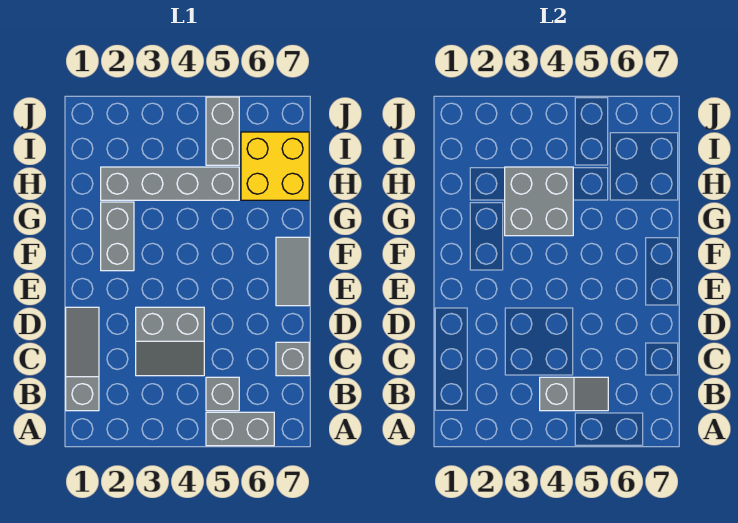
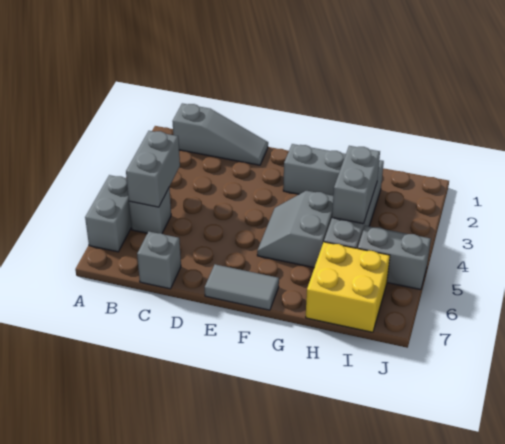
grey slope B4:B5 level 2 top 4 -> grey brick B4:B5 level 2
grey slope C3:D4 level 1 top D -> grey slope F4:G5 level 1 top G
grey brick G3:H4 level 2 -> grey brick H3:H4 level 2

